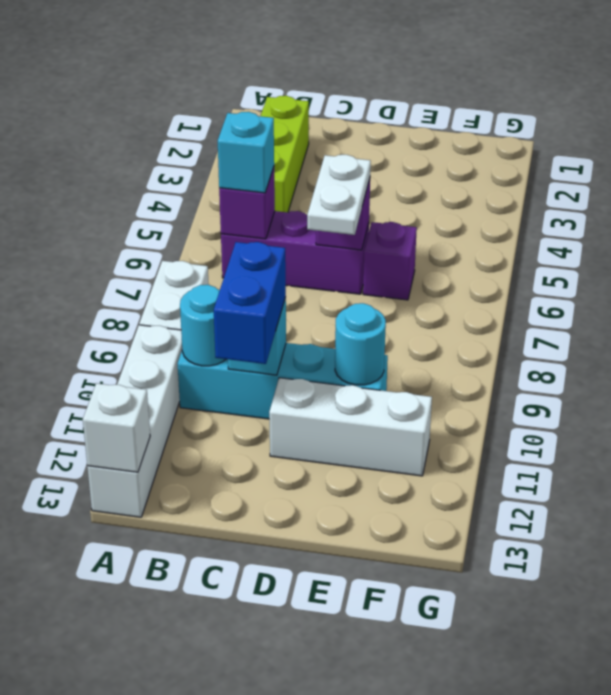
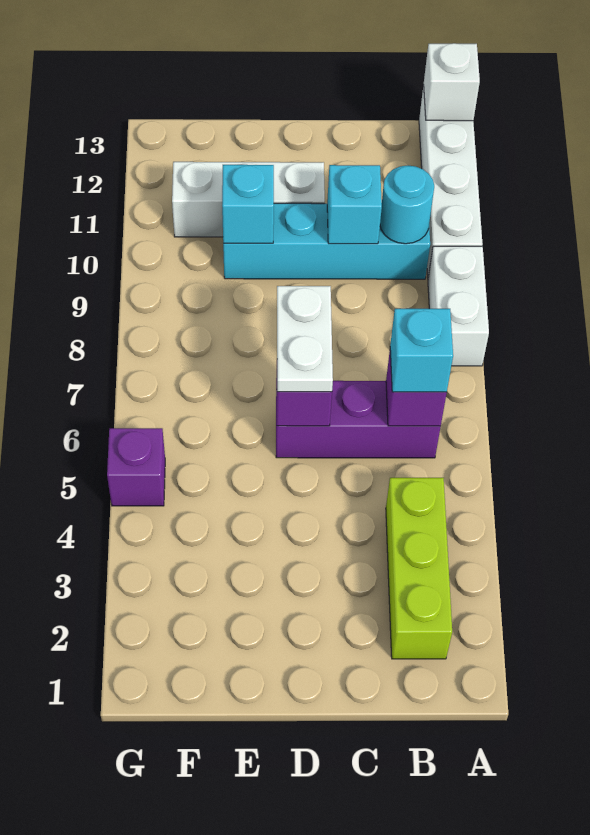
blue brick C10:C11 level 3 -> none
purple brick E6 level 1 -> purple brick G5 level 1
cyan round brick E10 level 2 -> cyan brick E10 level 2

